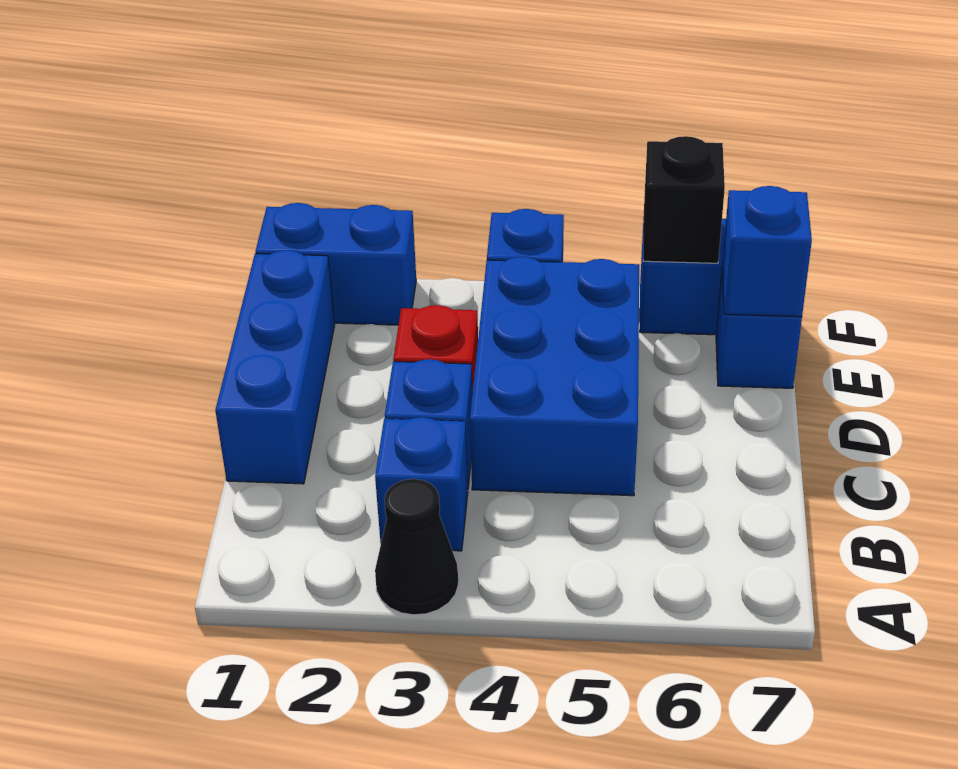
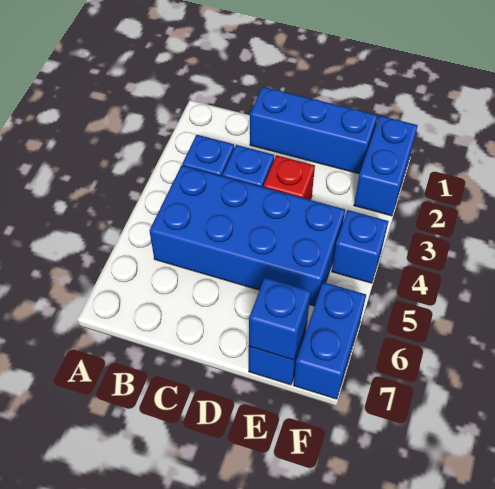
black cone A3 level 1 -> none
blue brick C4:E5 level 1 -> blue brick B4:E5 level 1
black brick F6 level 2 -> none

